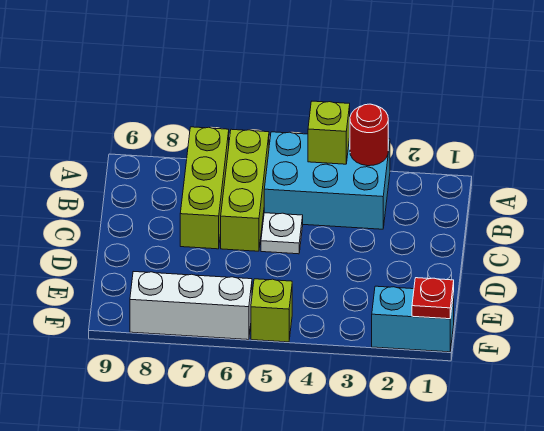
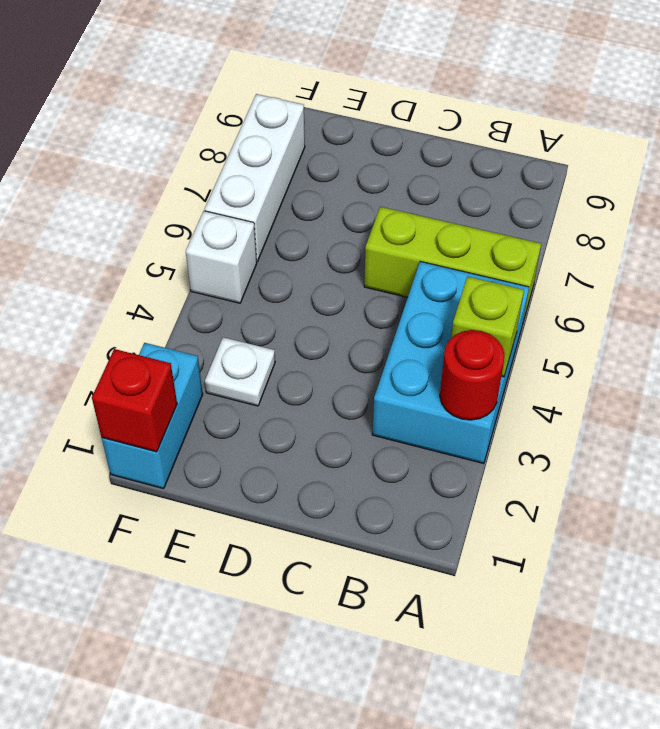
lime brick A7:C7 level 1 -> none
white plate C5 level 1 -> white plate E3 level 1
red plate F1 level 2 -> red brick F1 level 2
lime brick F5 level 1 -> white brick F5 level 1

